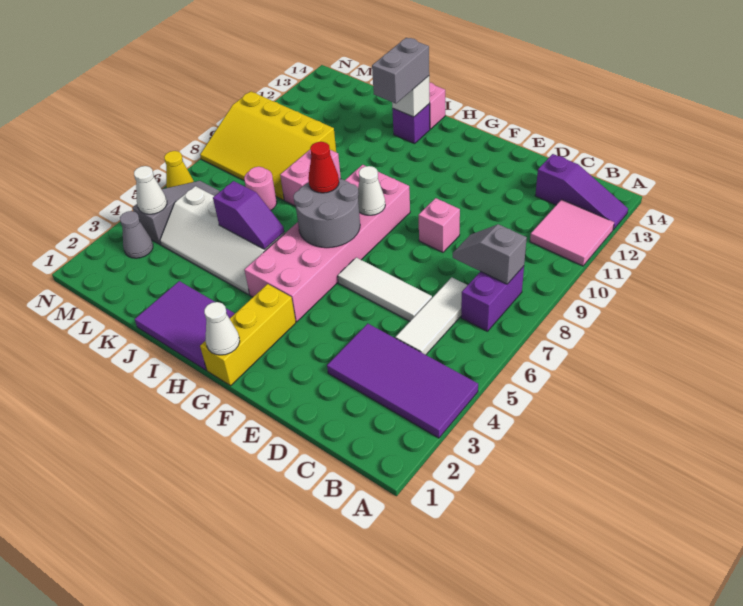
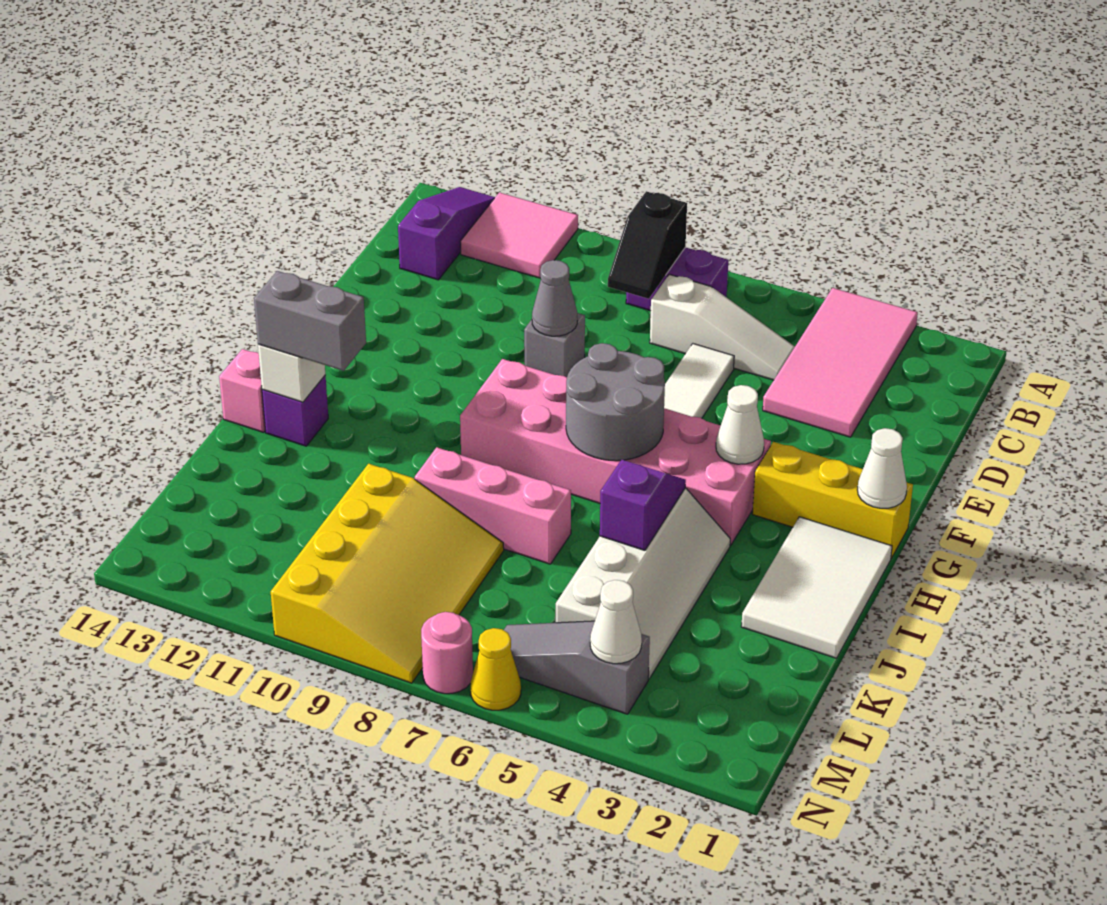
purple tile A3:D4 level 1 -> pink tile A3:D4 level 1
grey slope B8:C8 level 2 top B -> black slope B8:C8 level 2 top B
white tile C5:C7 level 1 -> white slope C5:C7 level 1 top 7
pink brick E9 level 1 -> grey brick E9 level 1
white cone G8 level 2 -> white cone G4 level 2
purple tile H1:J2 level 1 -> white tile H1:J2 level 1
red cone H7 level 3 -> none
pink brick J8:J9 level 1 -> pink brick J7:J9 level 1
pink round brick K7 level 1 -> pink round brick N7 level 1
grey cone M3 level 1 -> grey cone E9 level 2

